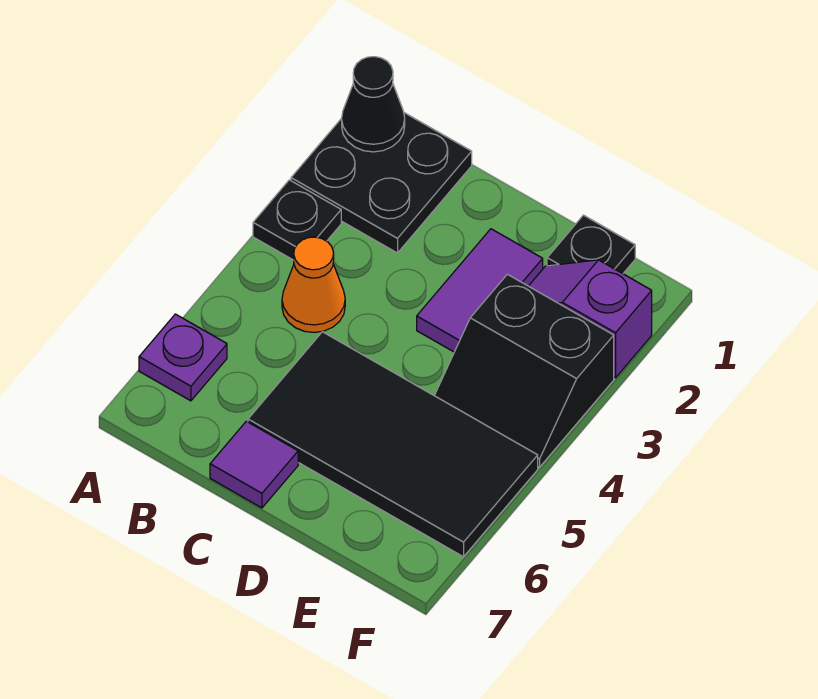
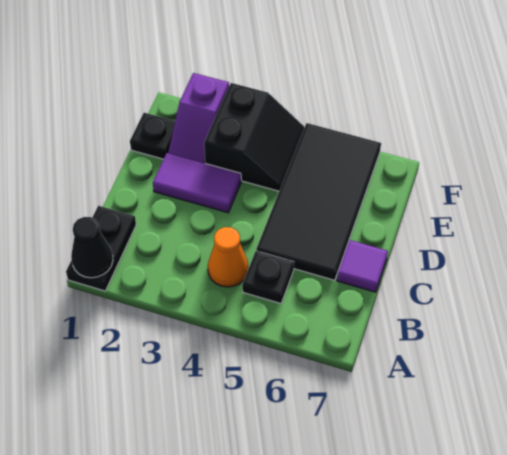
black plate A1:B2 level 1 -> black plate A1:B1 level 1
black plate A3 level 1 -> black plate B5 level 1
purple plate A6 level 1 -> none

